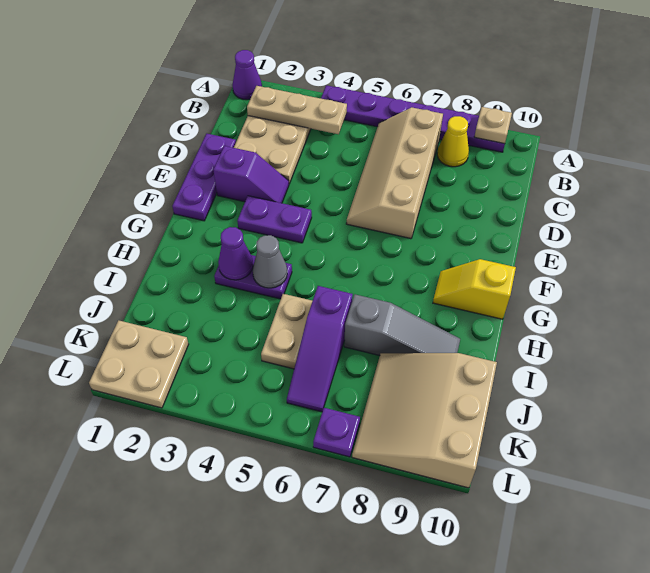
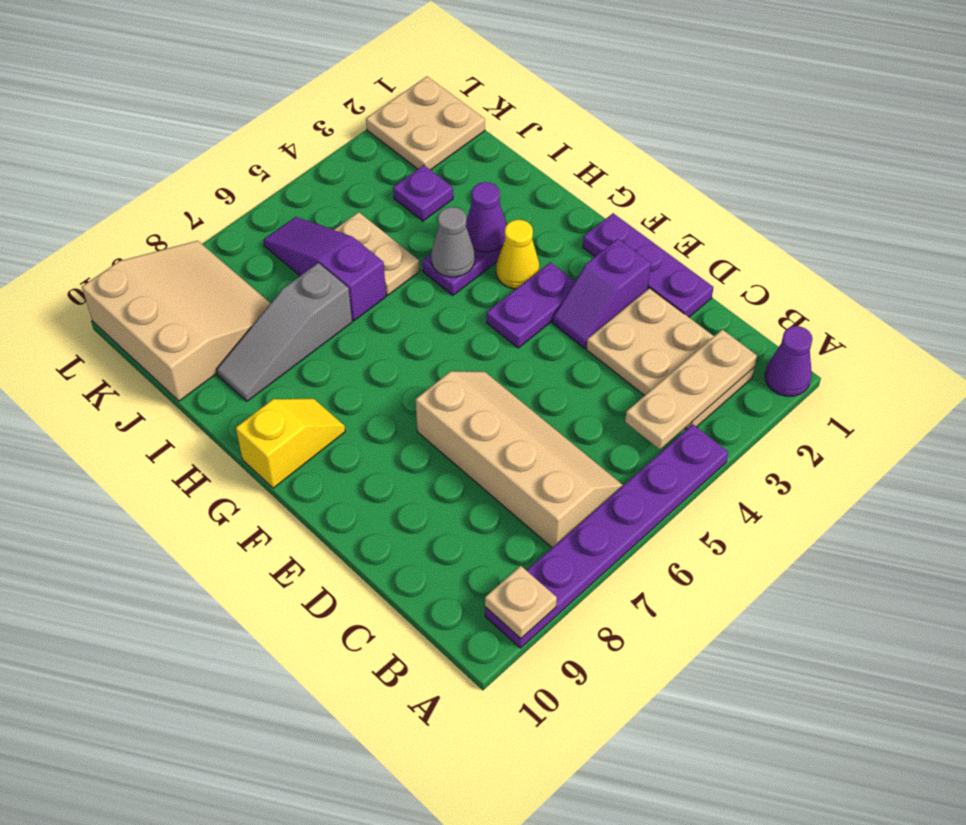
yellow cone B8 level 1 -> yellow cone G3 level 1
purple plate L7 level 1 -> purple plate J3 level 1

